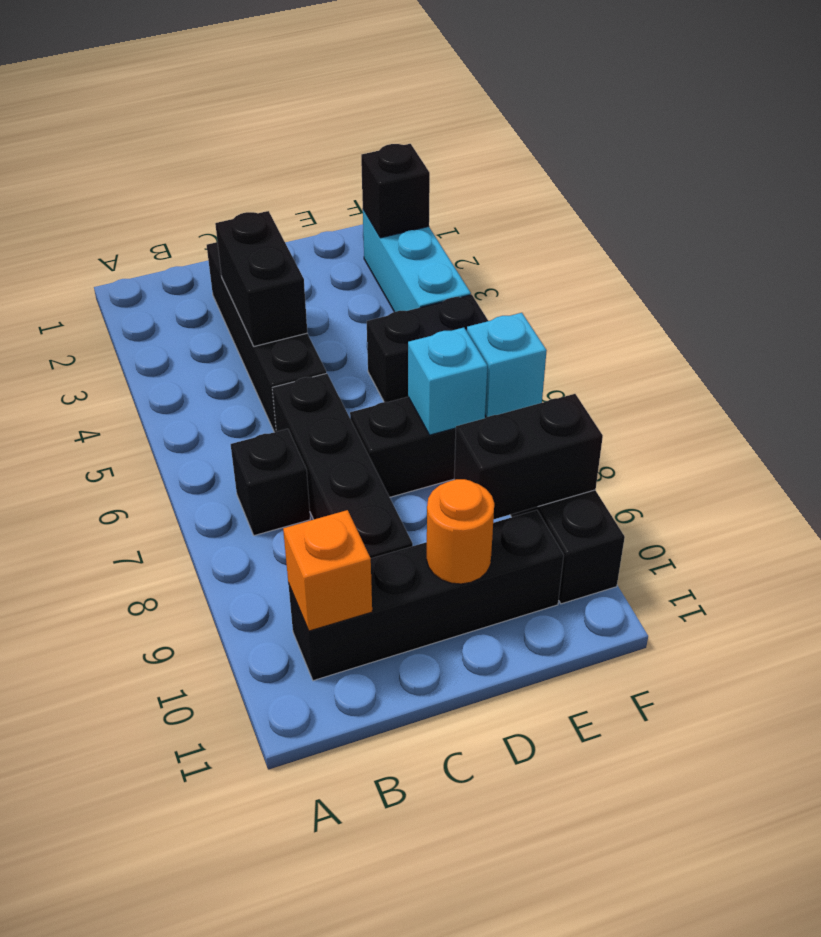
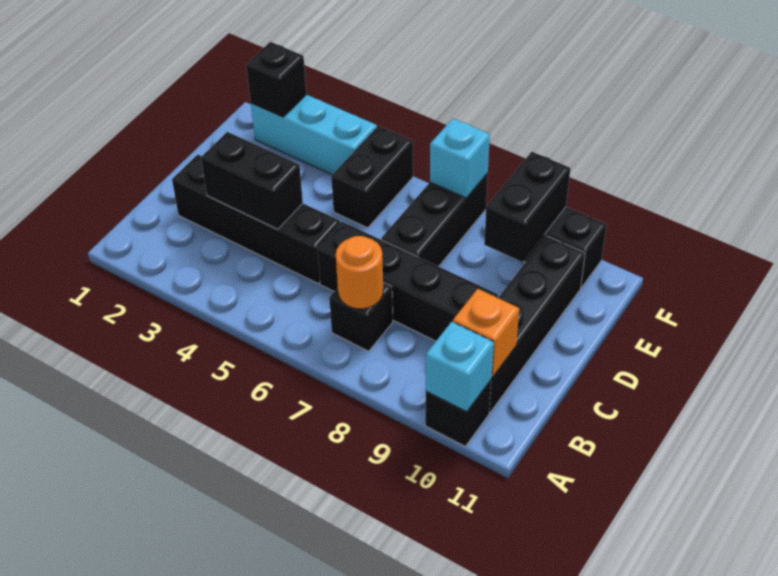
none -> black brick A10 level 1
orange round brick D10 level 2 -> orange round brick B7 level 2
cyan brick E7 level 2 -> cyan brick A10 level 2

